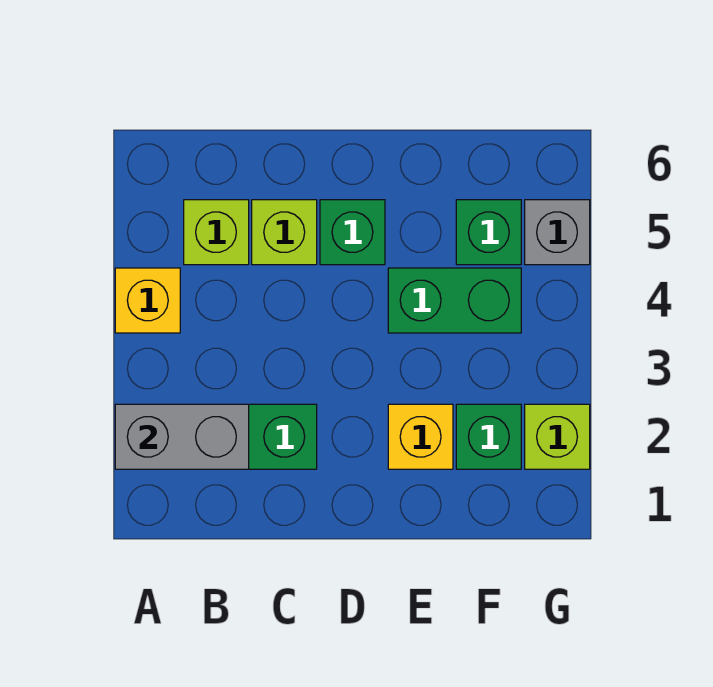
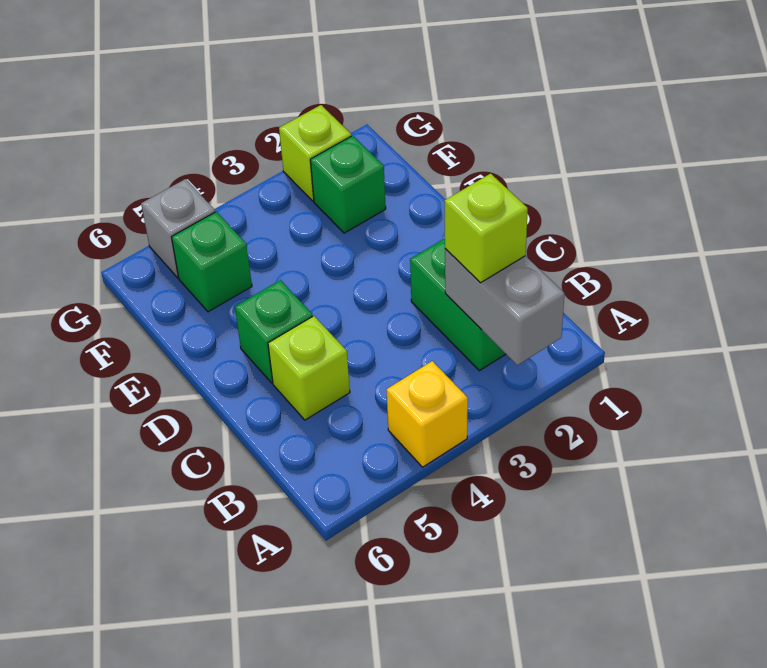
lime brick B5 level 1 -> lime brick B2 level 3
yellow brick E2 level 1 -> none
green brick E4:F4 level 1 -> none

